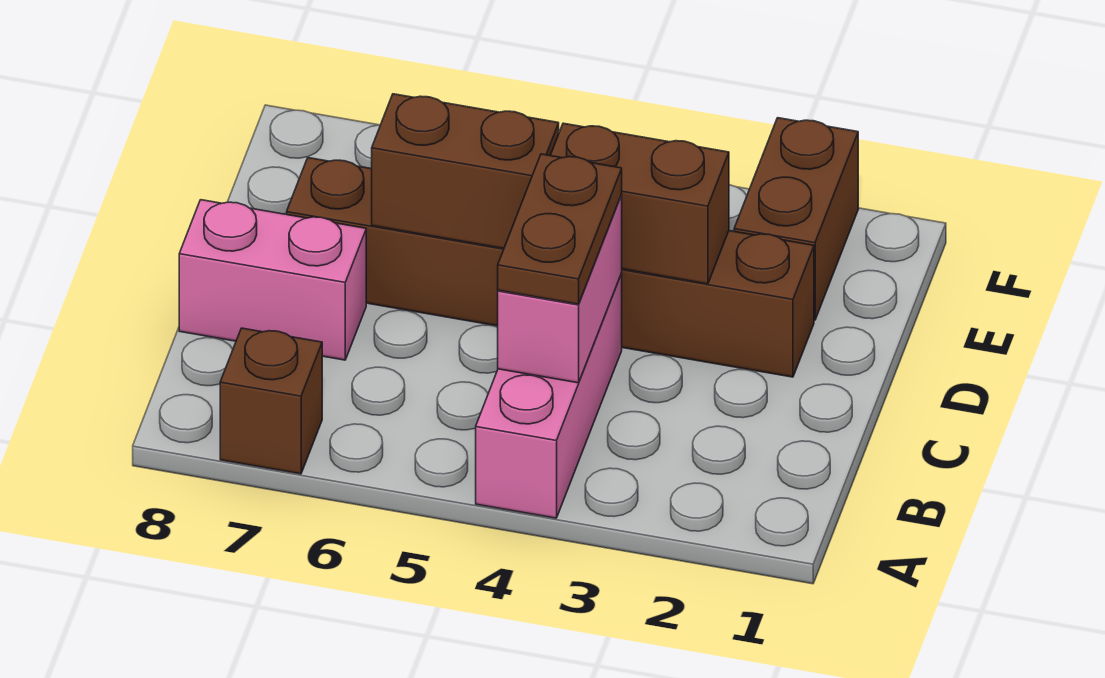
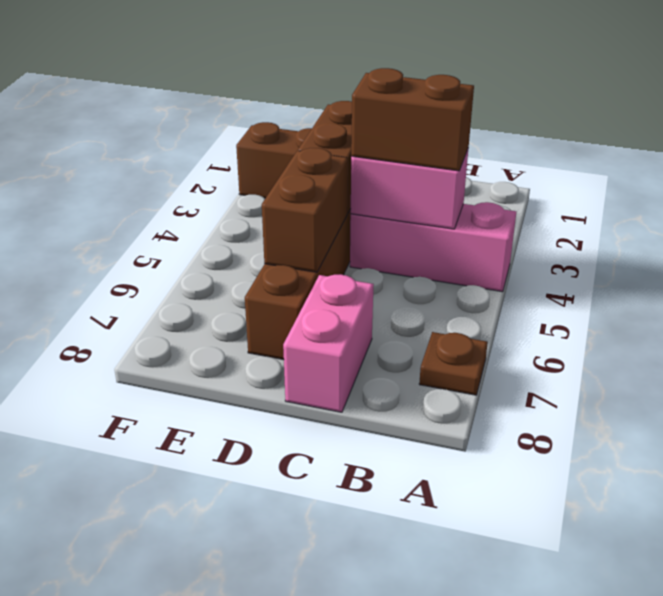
brown brick A7 level 1 -> brown plate A7 level 1
brown plate B4:C4 level 3 -> brown brick B4:C4 level 3

